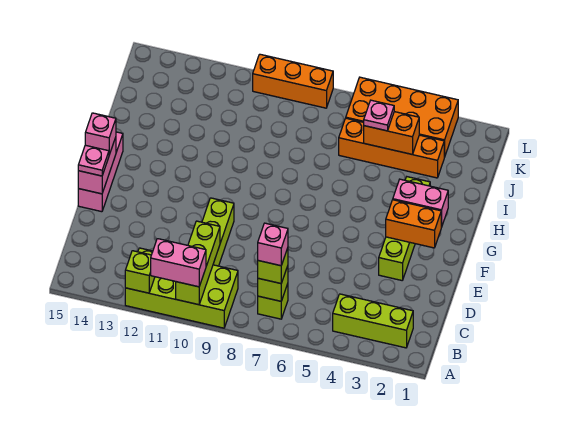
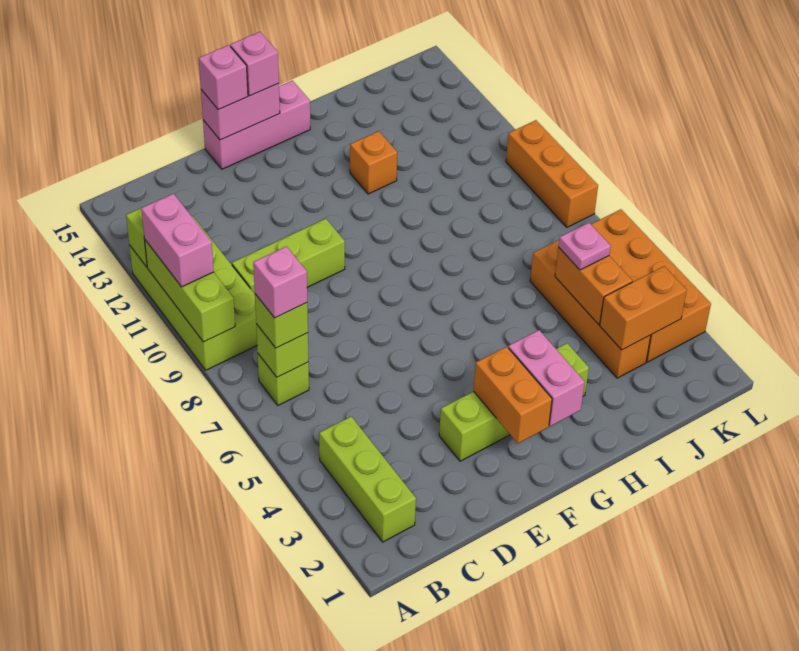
lime brick A10:C10 level 2 -> lime brick A9:A11 level 2
pink plate E15 level 3 -> pink brick E15 level 3
none -> orange brick H12 level 1
none -> orange brick J3:K3 level 2

